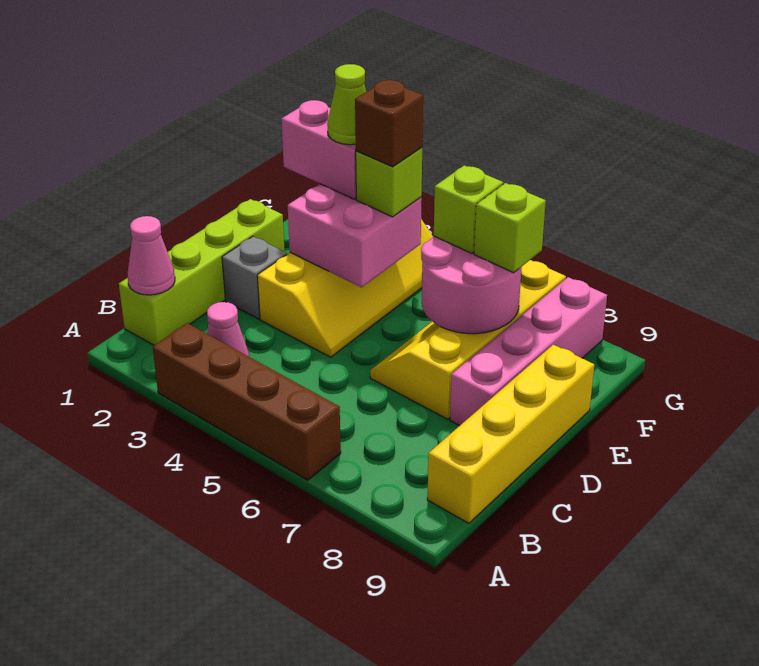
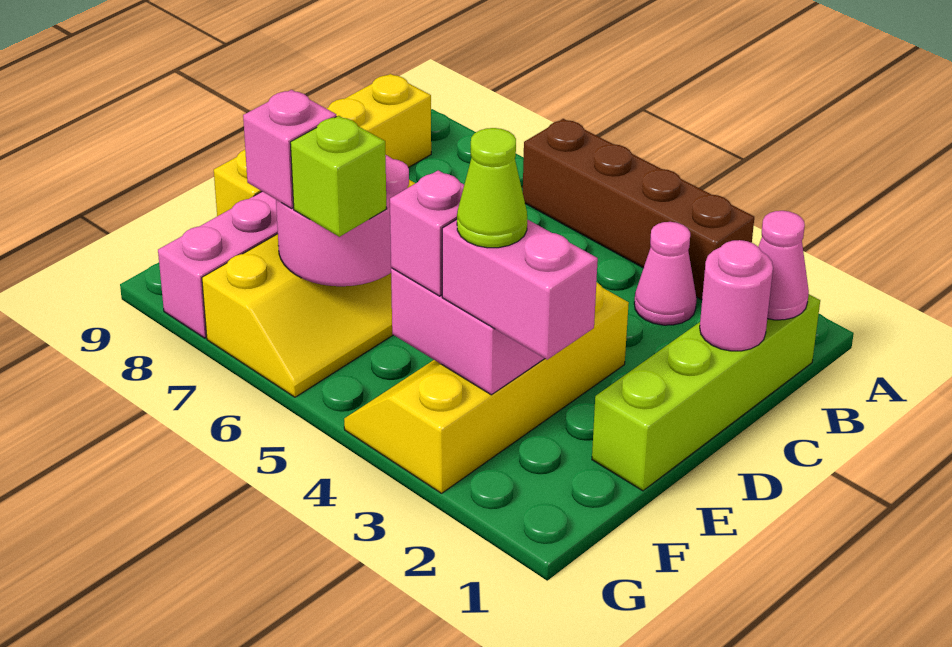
none -> pink round brick C1 level 2
grey brick D2 level 1 -> none
lime brick F4 level 3 -> pink brick F4 level 3
brown brick F4 level 4 -> none
lime brick F7 level 3 -> pink brick F7 level 3

